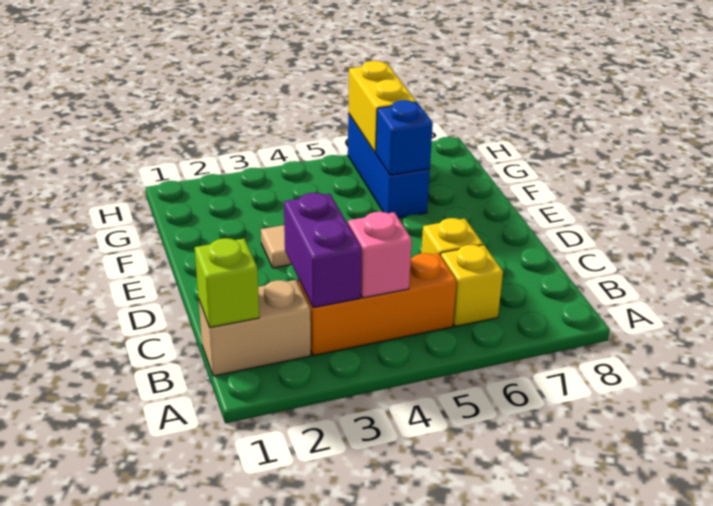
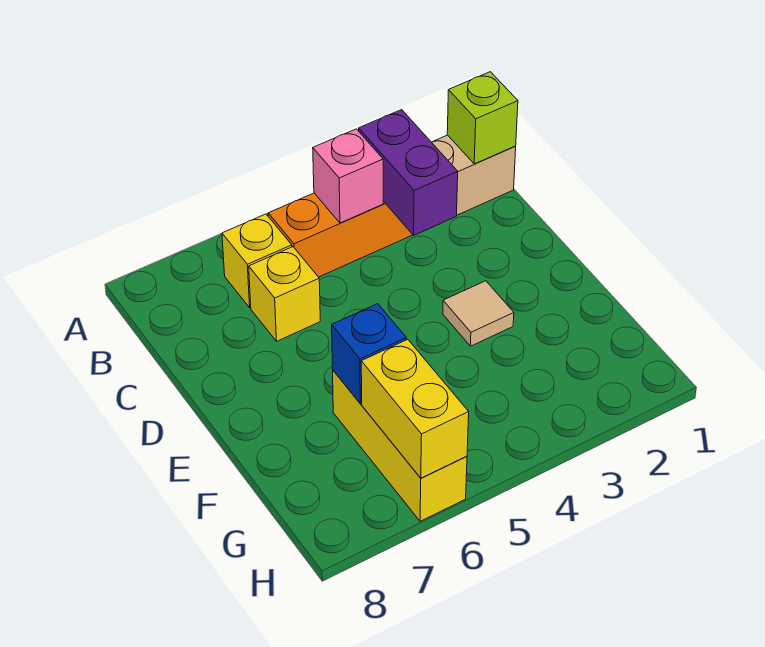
blue brick F6:H6 level 1 -> yellow brick F6:H6 level 1

